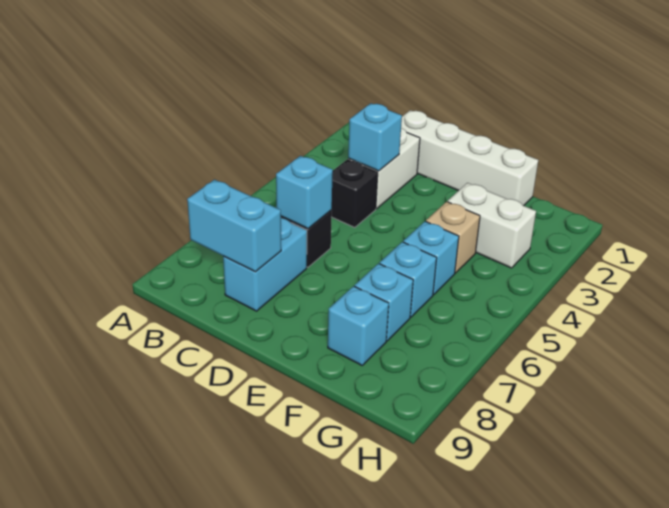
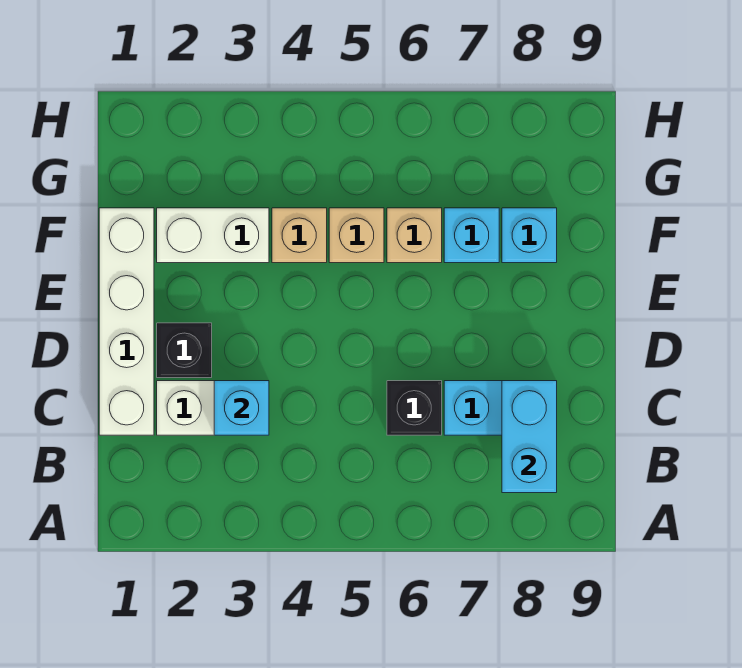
black brick C4 level 1 -> black brick D2 level 1
cyan brick C6 level 2 -> none
white brick F3:G3 level 1 -> white brick F2:F3 level 1
cyan brick F5 level 1 -> tan brick F5 level 1
cyan brick F6 level 1 -> tan brick F6 level 1

